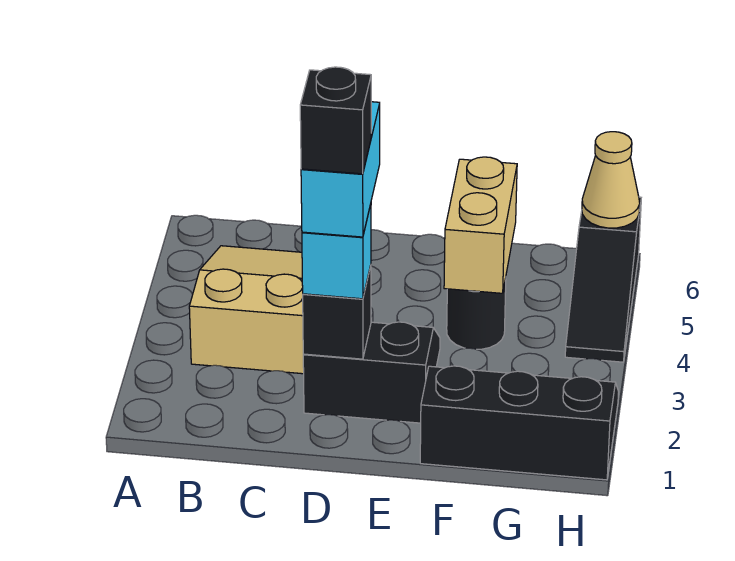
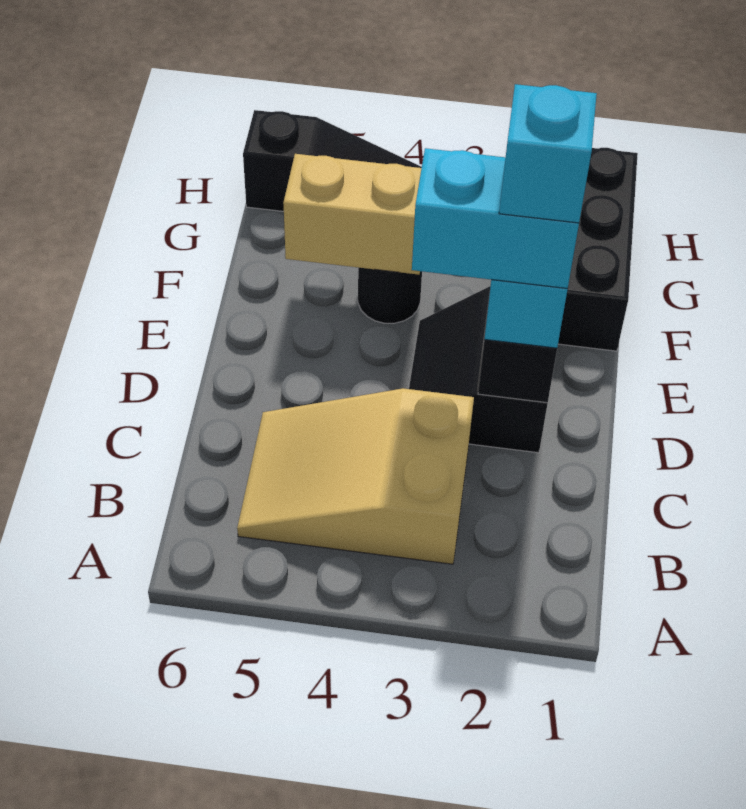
black brick D2 level 5 -> cyan brick D2 level 5
tan cone H6 level 2 -> none

